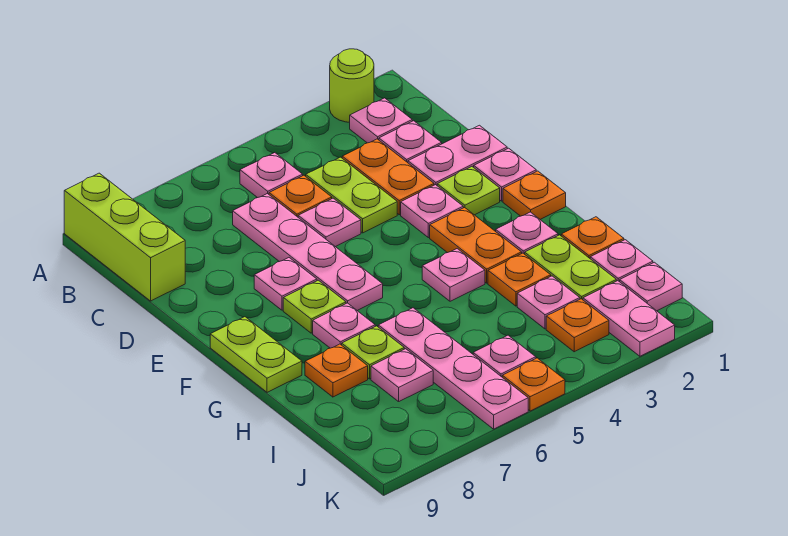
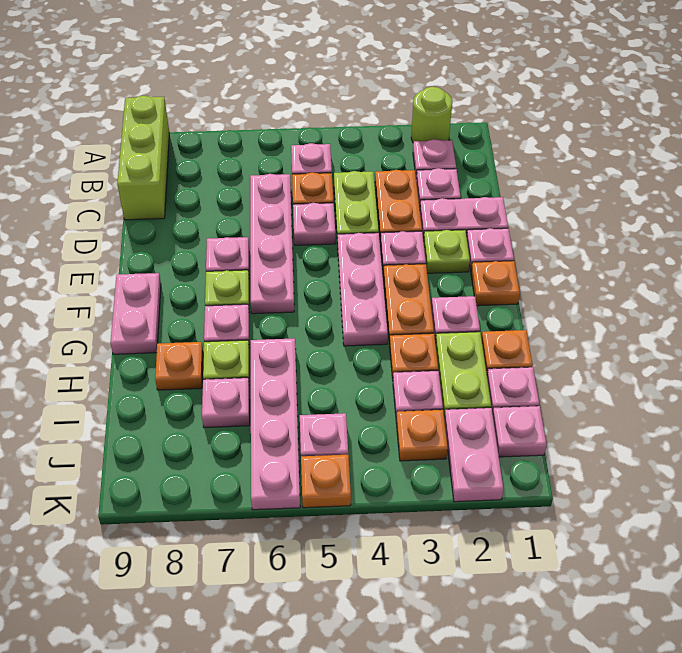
lime plate F9:G9 level 1 -> pink plate F9:G9 level 1
pink plate G4 level 1 -> pink plate E4:G4 level 1

